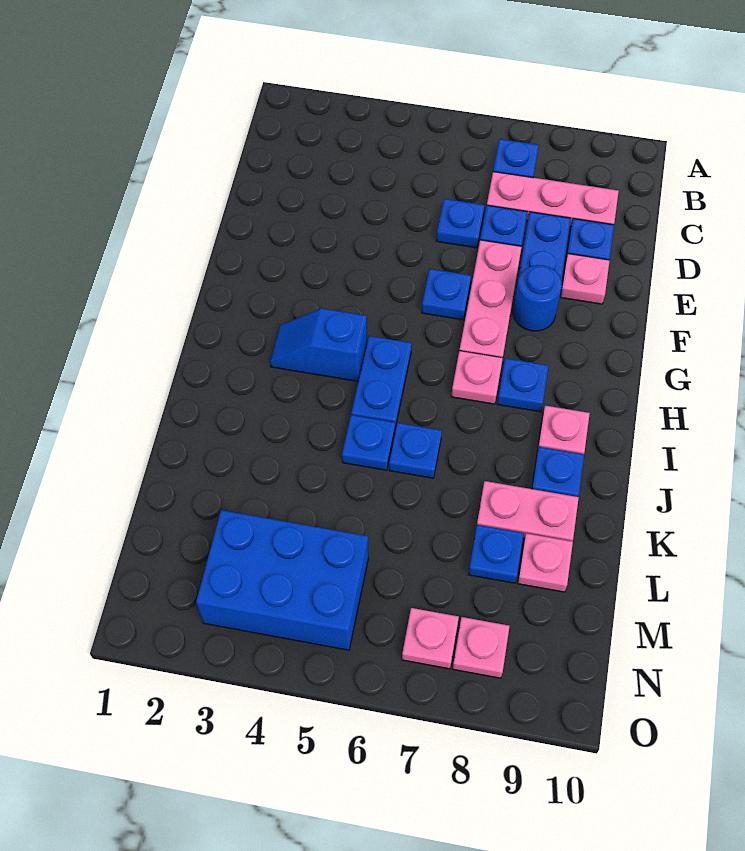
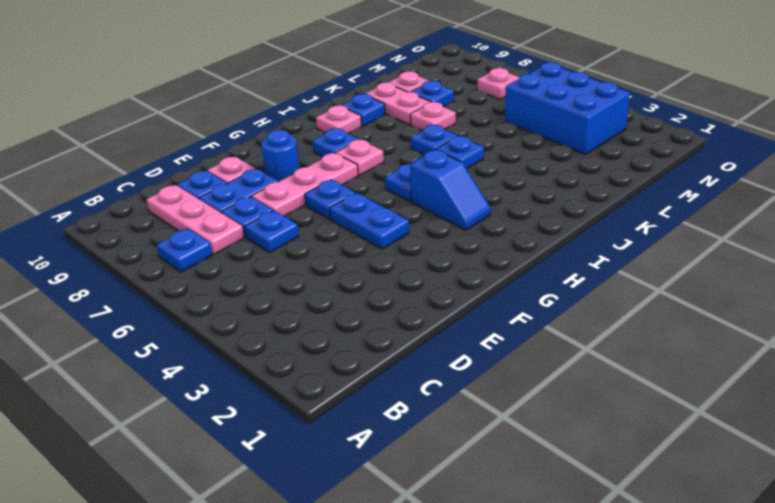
none -> blue plate F4:F5 level 1
pink plate N8 level 1 -> pink plate K7 level 1

